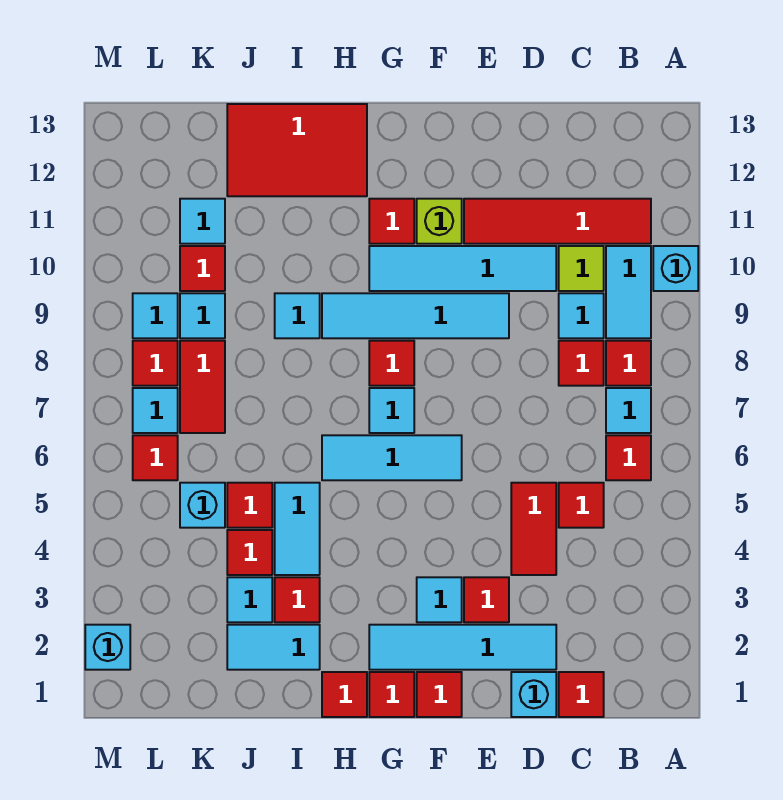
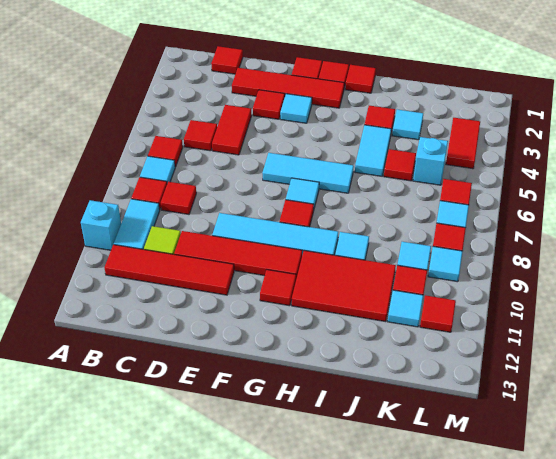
cyan tile C9 level 1 -> none
cyan brick D1 level 1 -> none
cyan tile D2:G2 level 1 -> red tile D2:G2 level 1
cyan tile D10:G10 level 1 -> red tile D10:G10 level 1
lime brick F11 level 1 -> none
red tile H12:J13 level 1 -> red tile H10:J11 level 1
cyan tile I2:J2 level 1 -> none
red tile J4 level 1 -> red tile L11 level 1
red tile K7:K8 level 1 -> red tile L3:L4 level 1
cyan brick M2 level 1 -> none

